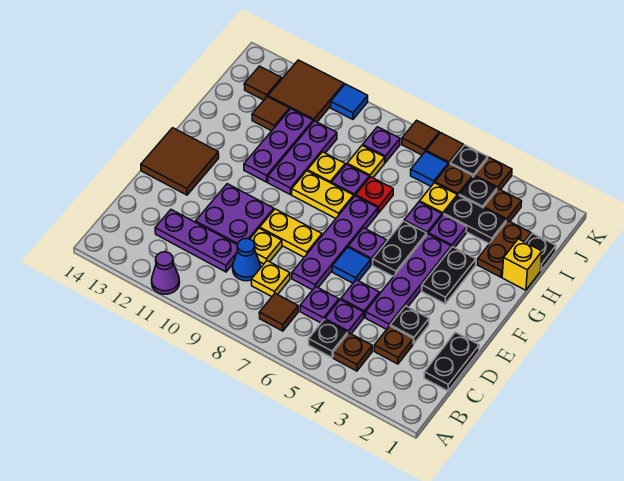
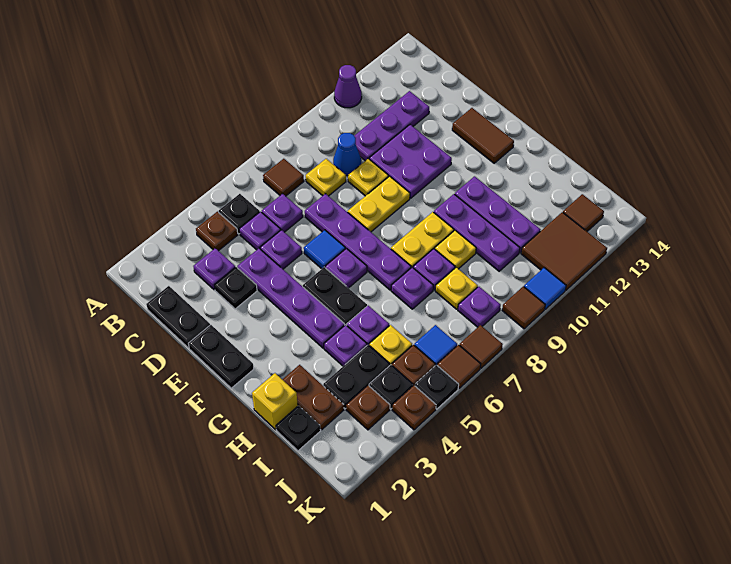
brown plate C3 level 1 -> purple plate C3 level 1
brown tile E13:F14 level 1 -> brown tile E13:F13 level 1
black plate F3:G3 level 1 -> black plate E1:F1 level 1
red plate H7 level 1 -> purple plate H7 level 1
brown tile I12 level 1 -> brown tile K9 level 1

